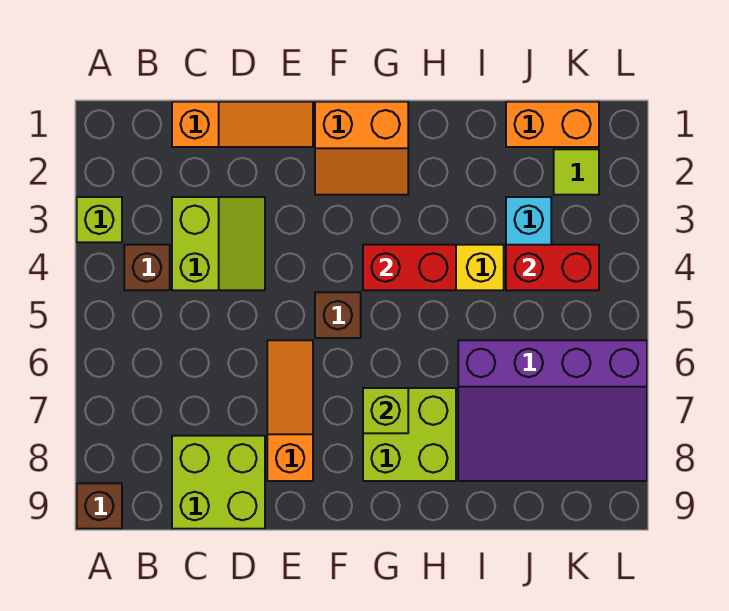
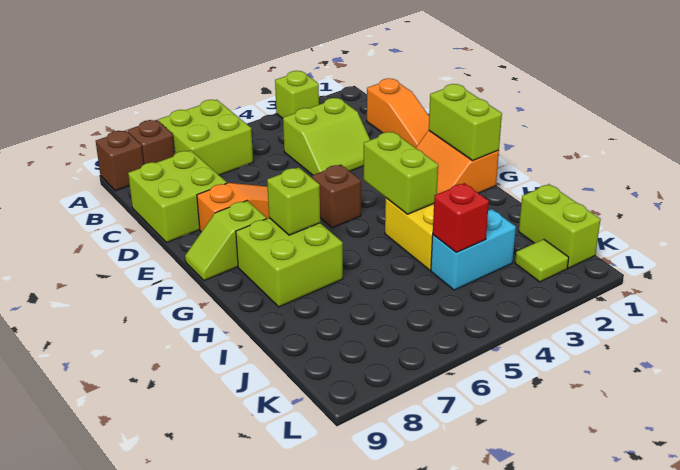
none -> lime brick A6:B7 level 1
brown brick B4 level 1 -> brown brick A8 level 1
none -> lime brick F1:G1 level 2
none -> lime slope F8:F9 level 1 top 8
red brick G4:H4 level 2 -> lime brick G4:H4 level 2
purple slope I6:L8 level 1 top 6 -> none
orange brick J1:K1 level 1 -> lime brick J1:K1 level 1
red brick J4:K4 level 2 -> red brick J4 level 2

